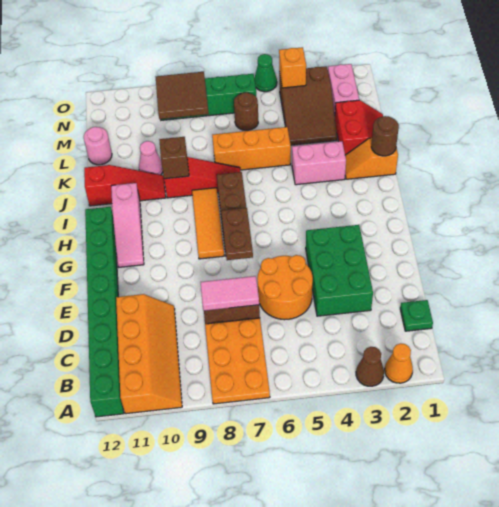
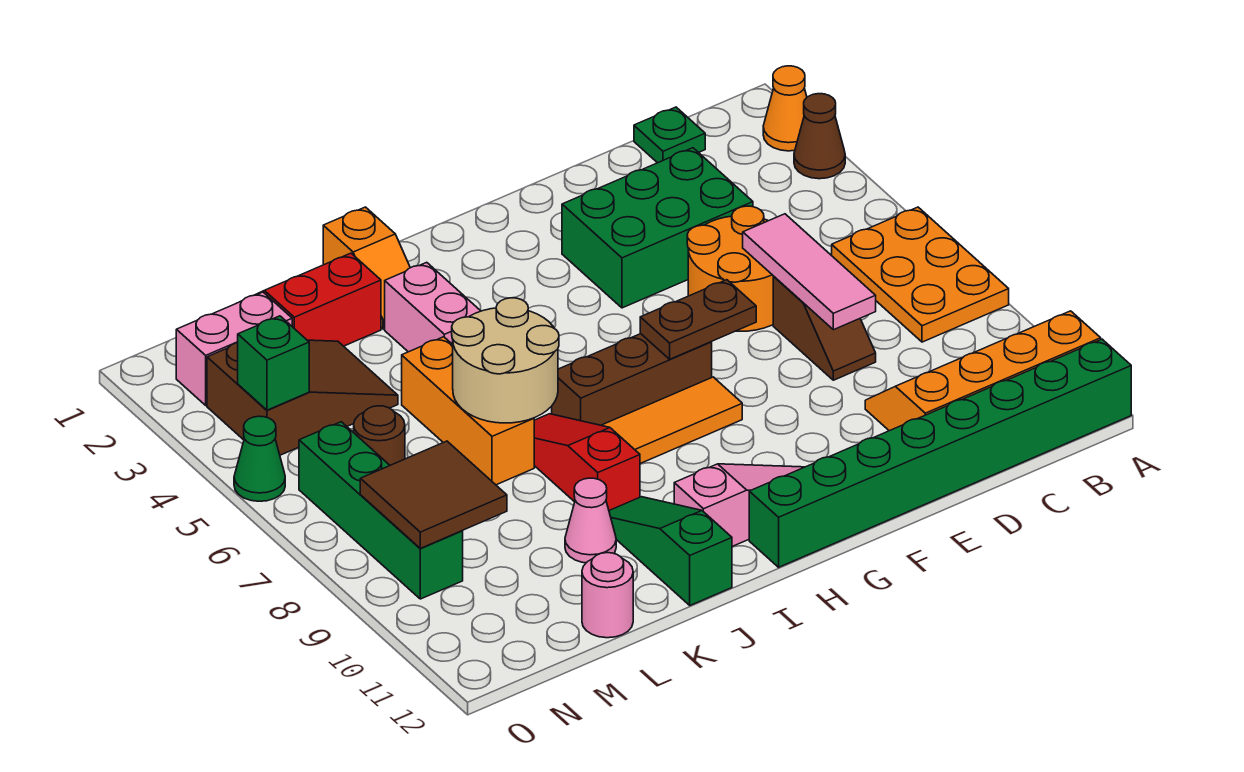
orange plate A7:C8 level 1 -> orange plate A6:B8 level 1
pink tile D7:D8 level 2 -> pink tile D6:D8 level 2
brown round brick J1 level 2 -> none
none -> tan round brick J6:K7 level 2
brown brick J9 level 2 -> none
red slope J10:J12 level 1 top 12 -> green slope J10:J12 level 1 top 12
orange brick N4 level 2 -> green brick N4 level 2

